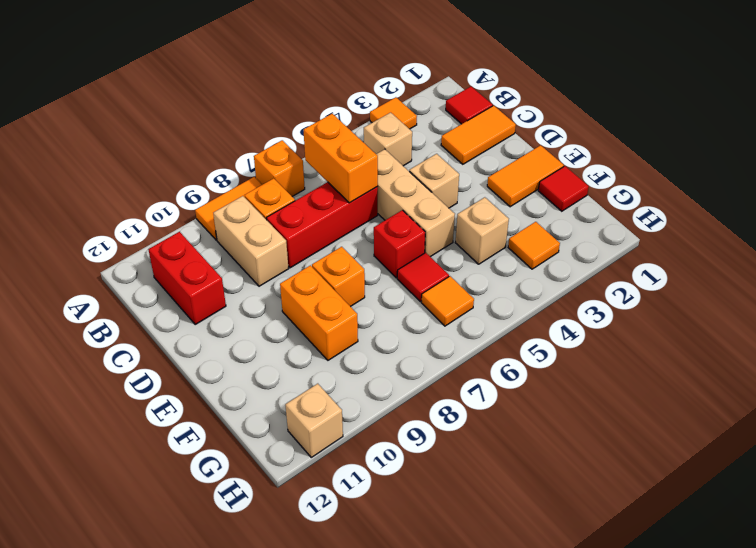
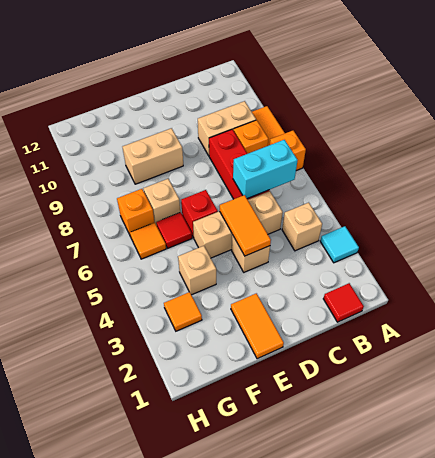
orange tile A3 level 1 -> cyan tile A3 level 1
orange brick B6:C6 level 2 -> cyan brick B6:C6 level 2
red brick B11:C11 level 1 -> none
orange tile C1:C2 level 1 -> orange tile D4:D5 level 2
orange brick E8 level 1 -> orange brick G7 level 1
orange brick E9:F9 level 1 -> tan brick E9:F9 level 1
red tile F1 level 1 -> none
tan brick H11 level 1 -> tan brick F7 level 1

